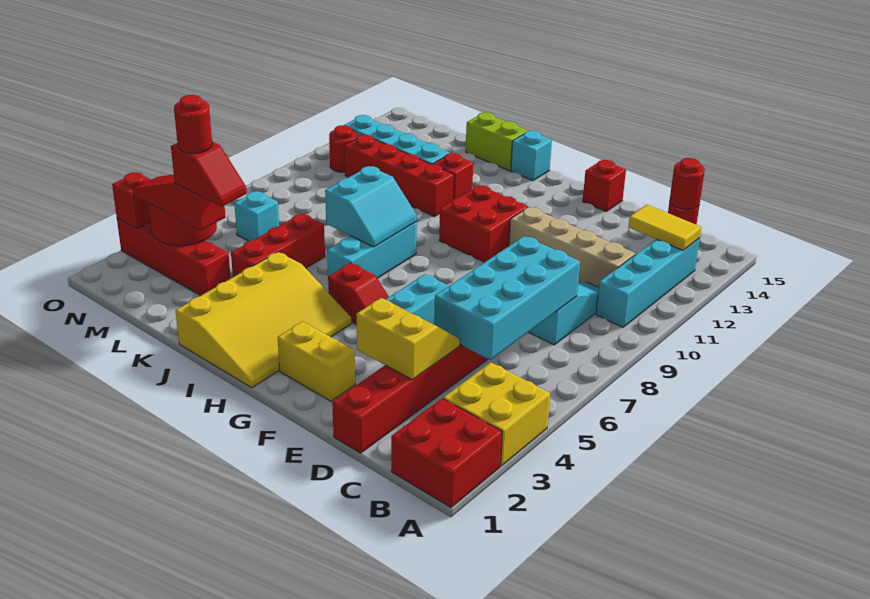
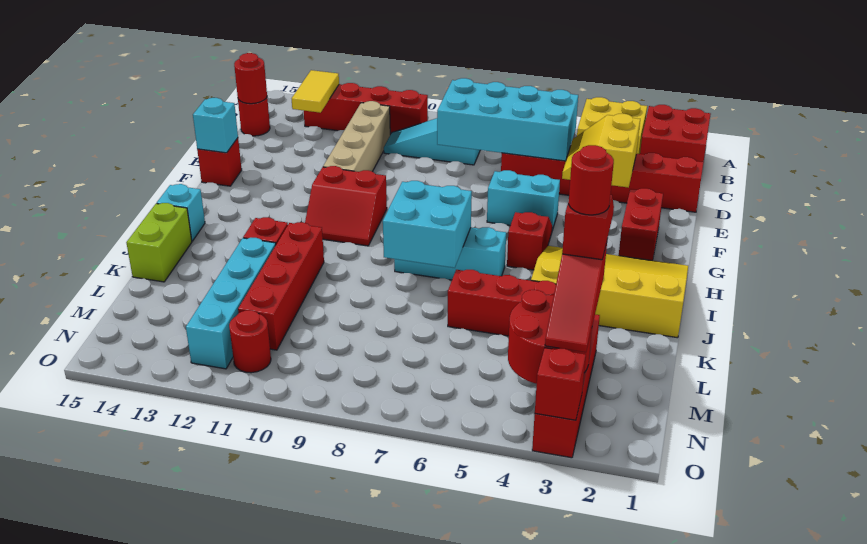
cyan brick B10:B13 level 1 -> red brick B10:B13 level 1
yellow brick F2:G2 level 1 -> red brick F2:G2 level 1
red brick G10:H11 level 1 -> red slope G10:H11 level 1 top G
cyan slope I7:J8 level 2 top J -> cyan brick I7:J8 level 2
cyan brick M6 level 1 -> cyan brick F15 level 2

